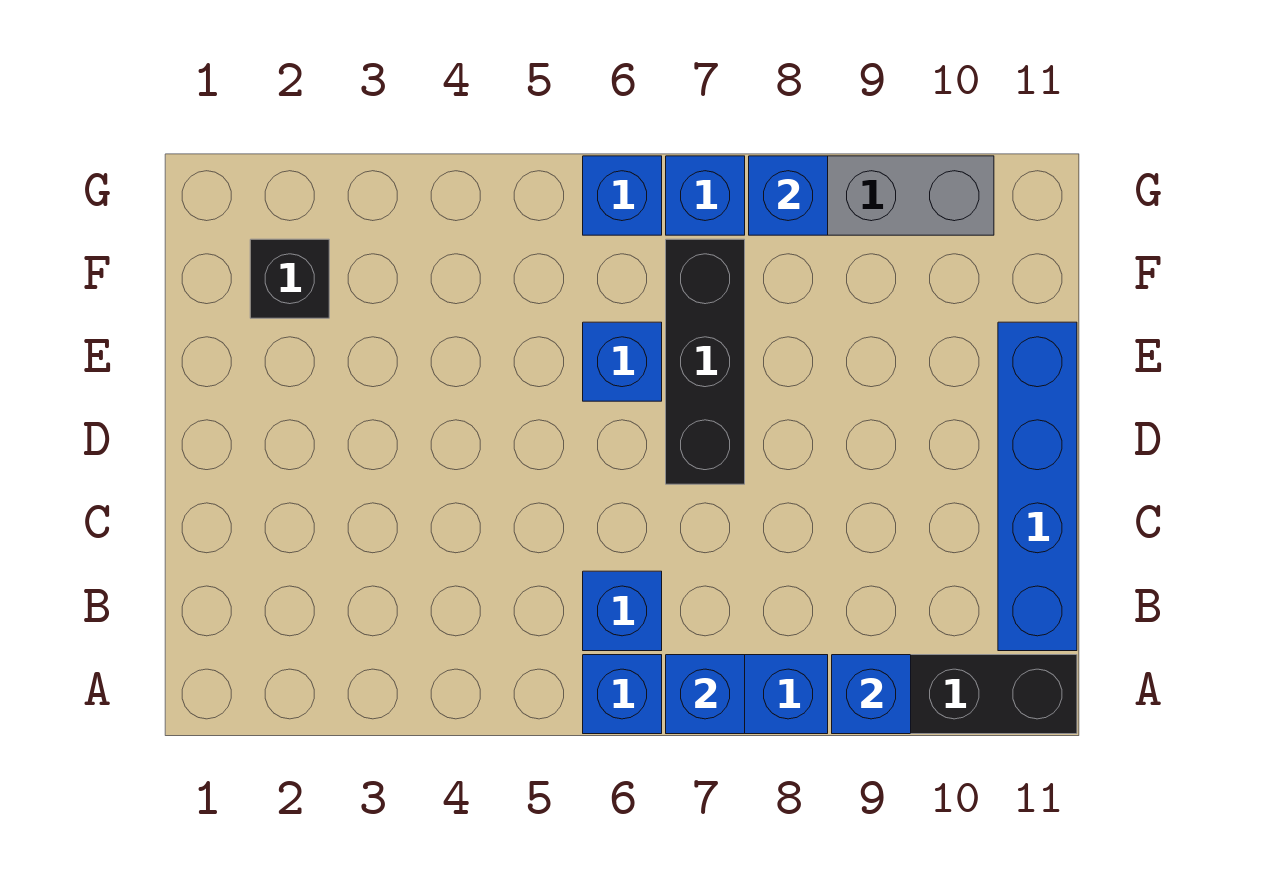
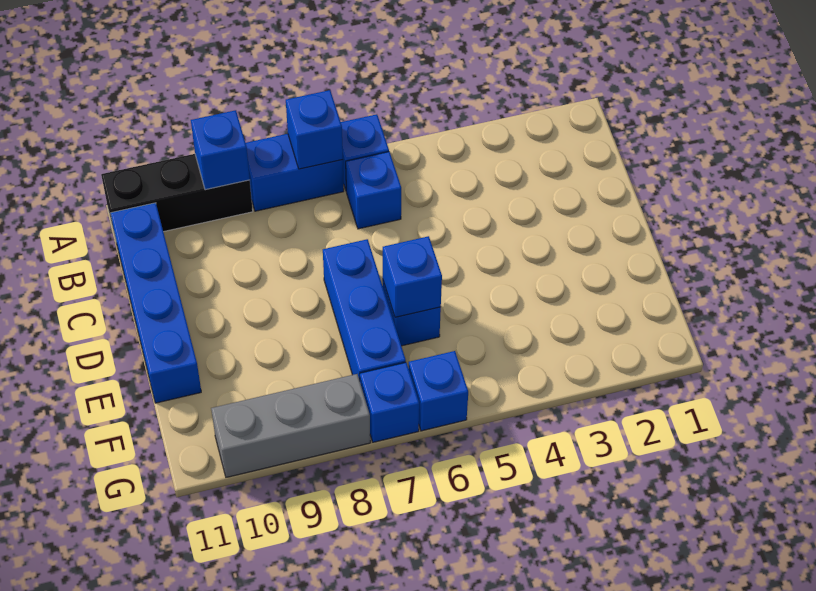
black brick D7:F7 level 1 -> blue brick D7:F7 level 1
black brick F2 level 1 -> none
blue brick G8 level 2 -> blue brick E6 level 2

